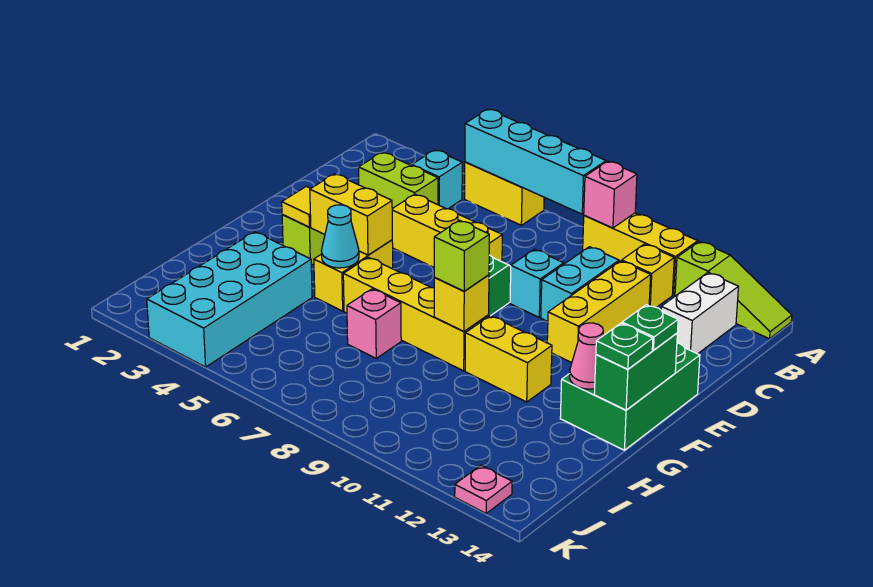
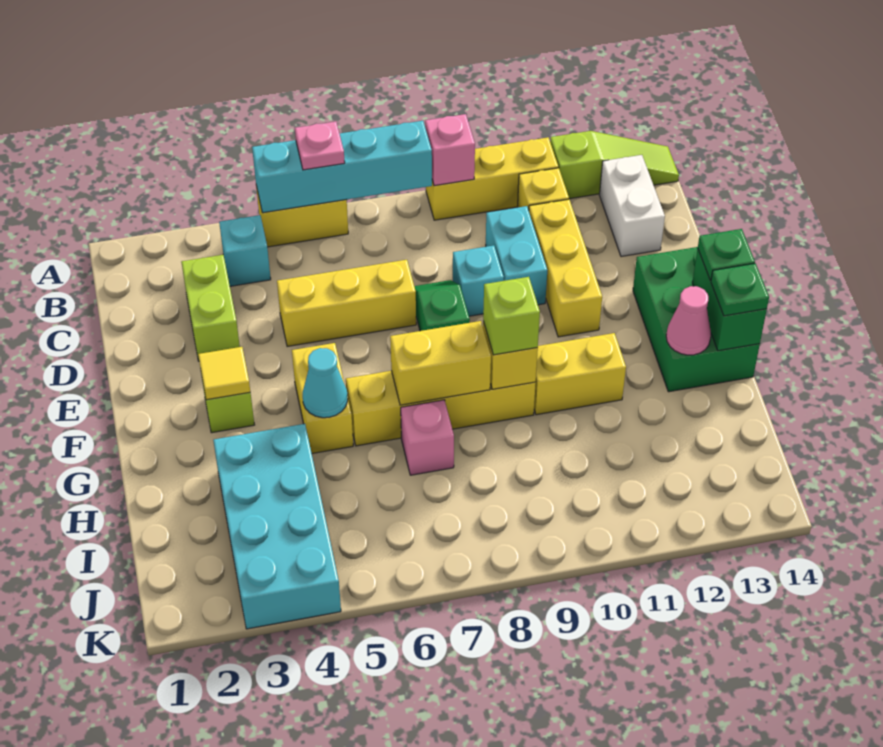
lime brick C3:C4 level 1 -> lime brick C3:D3 level 1
yellow brick F4:F5 level 2 -> yellow brick G7:G8 level 2
pink plate K13 level 1 -> pink plate A6 level 3

